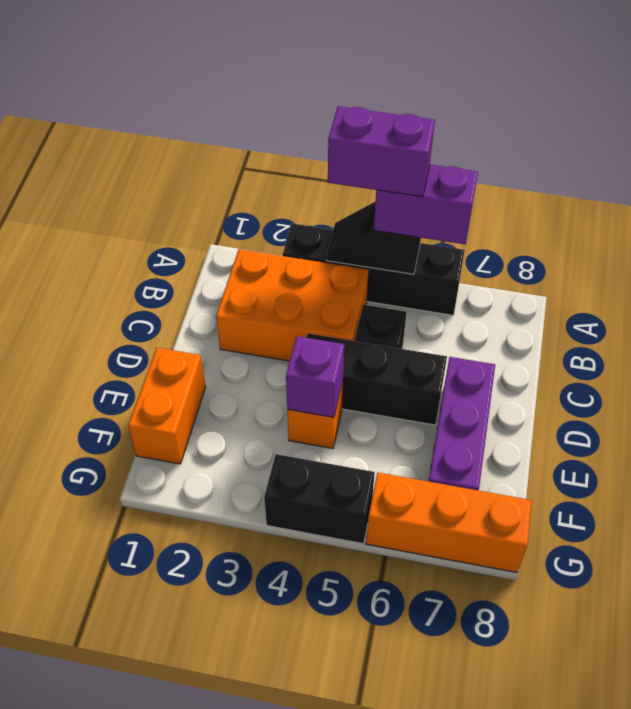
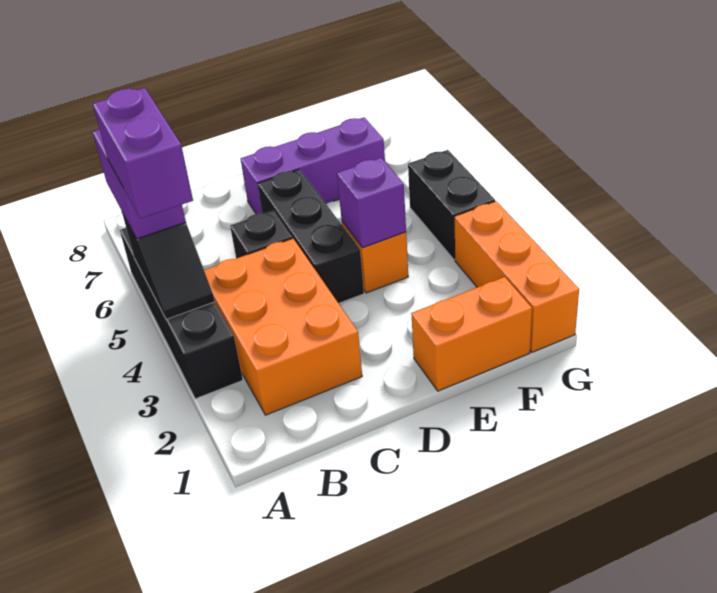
orange brick G6:G8 level 1 -> orange brick G1:G3 level 1

